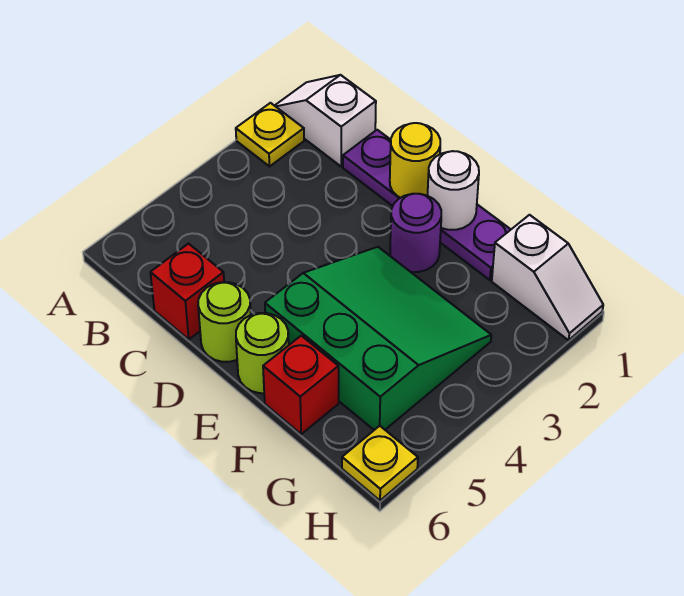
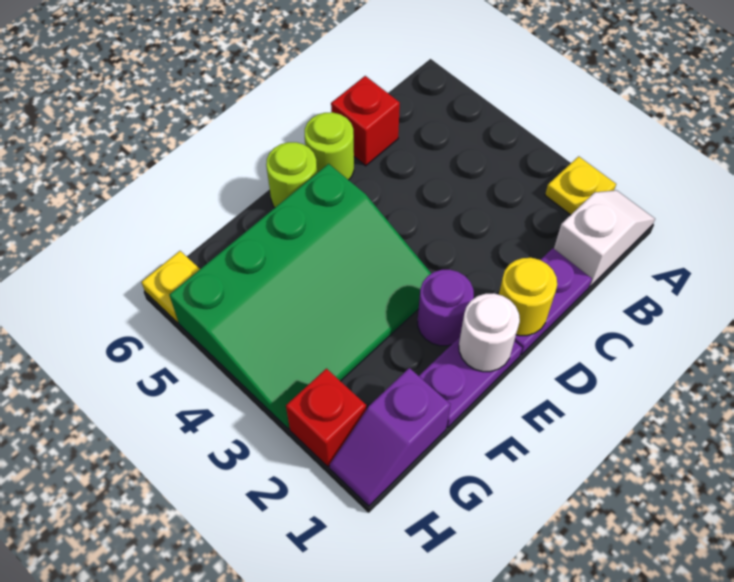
green slope E3:G5 level 1 top 5 -> green slope E3:H5 level 1 top 5
red brick F6 level 1 -> red brick H2 level 1
white slope G1:H1 level 1 top G -> purple slope G1:H1 level 1 top G

